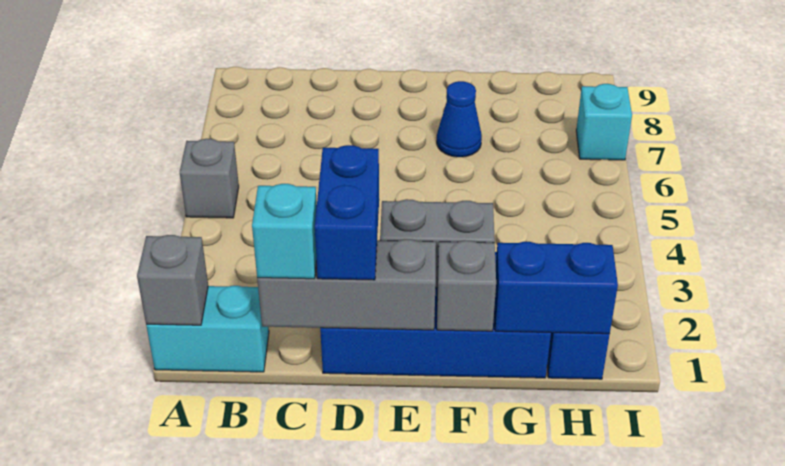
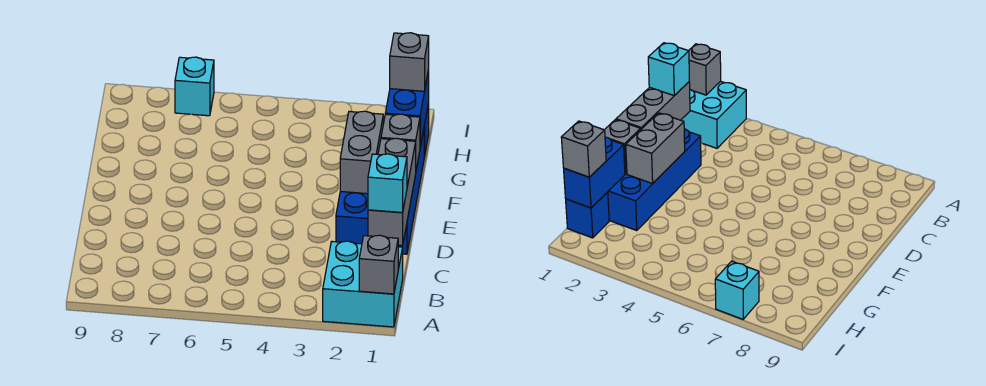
cyan brick A1:B1 level 1 -> cyan brick A1:B2 level 1
grey brick A5 level 1 -> grey brick H1 level 3
blue brick D1:D2 level 3 -> none
blue cone F7 level 1 -> none

